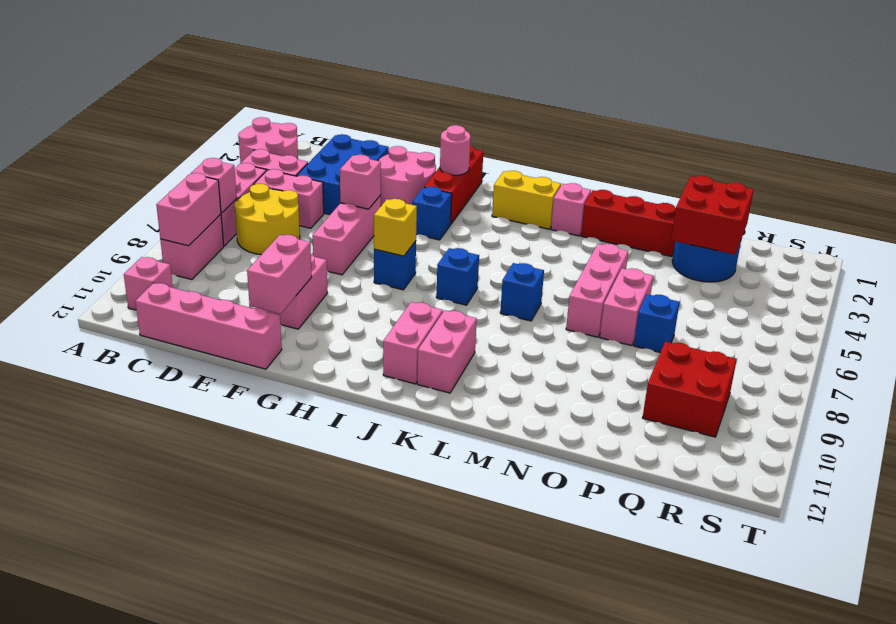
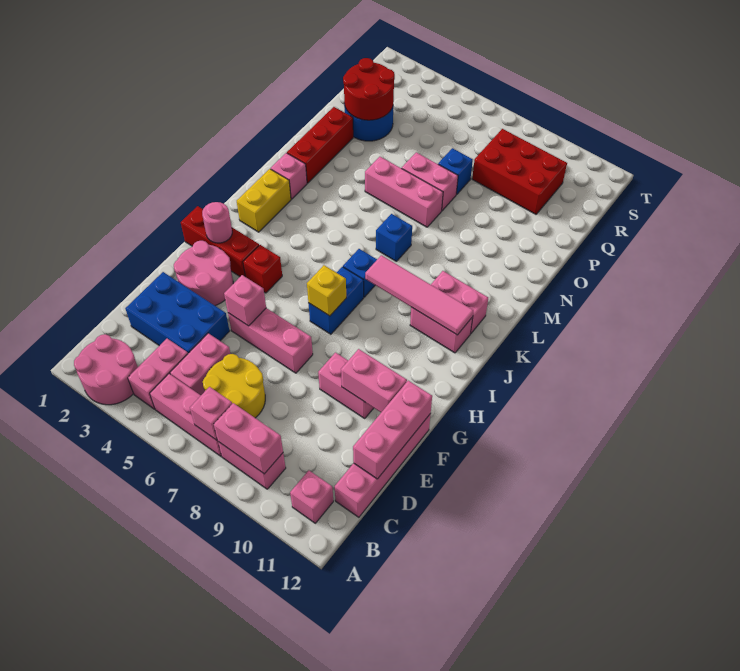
none -> pink brick D12:F12 level 2
blue brick H4 level 1 -> red brick H4 level 1
blue brick H7 level 1 -> blue brick H7:I7 level 1
none -> pink tile J8:J11 level 2
red brick P2:Q3 level 2 -> red round brick P2:Q3 level 2
red brick Q9:R10 level 1 -> red brick Q8:R10 level 1

